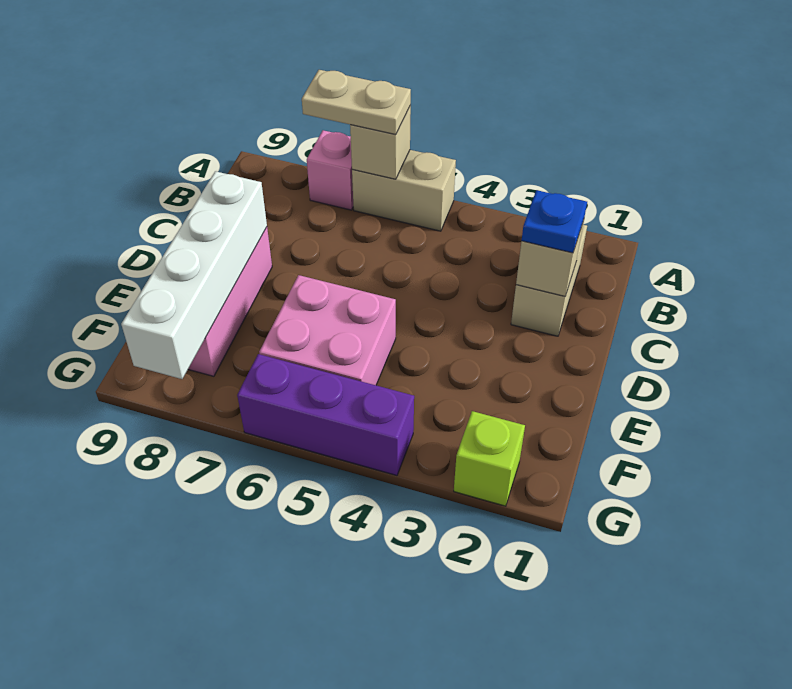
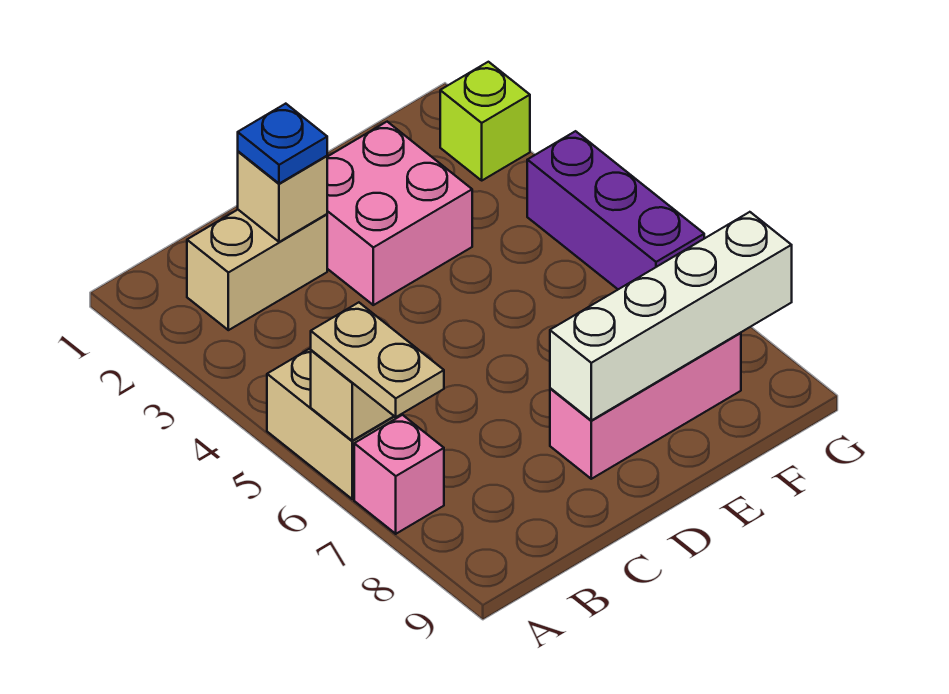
pink brick E5:F6 level 1 -> pink brick D2:E3 level 1

